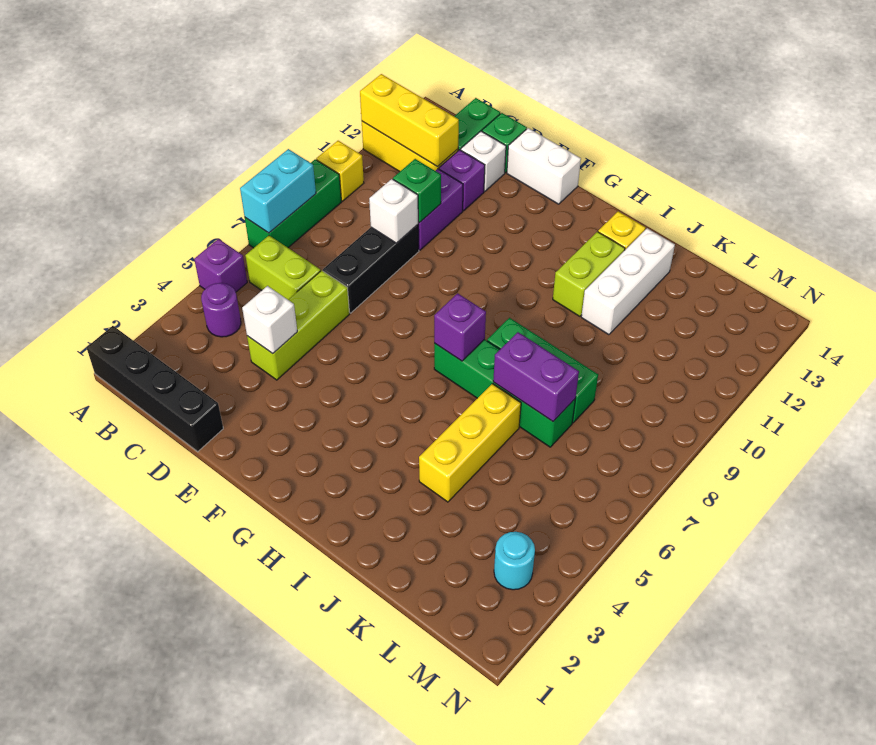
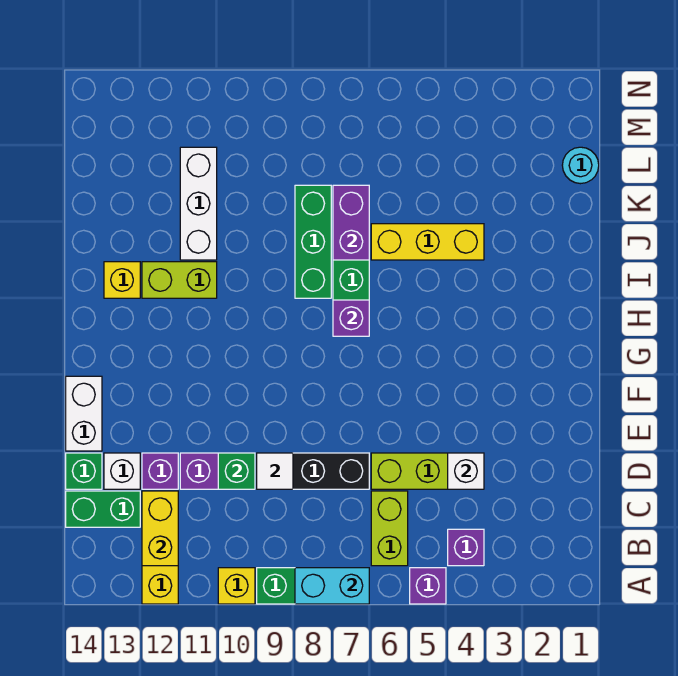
black brick A1:D1 level 1 -> none
yellow brick A12:C12 level 2 -> yellow brick B12:C12 level 2
purple round brick B4 level 1 -> purple brick B4 level 1
white brick D9 level 2 -> white tile D9 level 2
white brick J11:J13 level 1 -> white brick J11:L11 level 1
cyan round brick M3 level 1 -> cyan round brick L1 level 1

